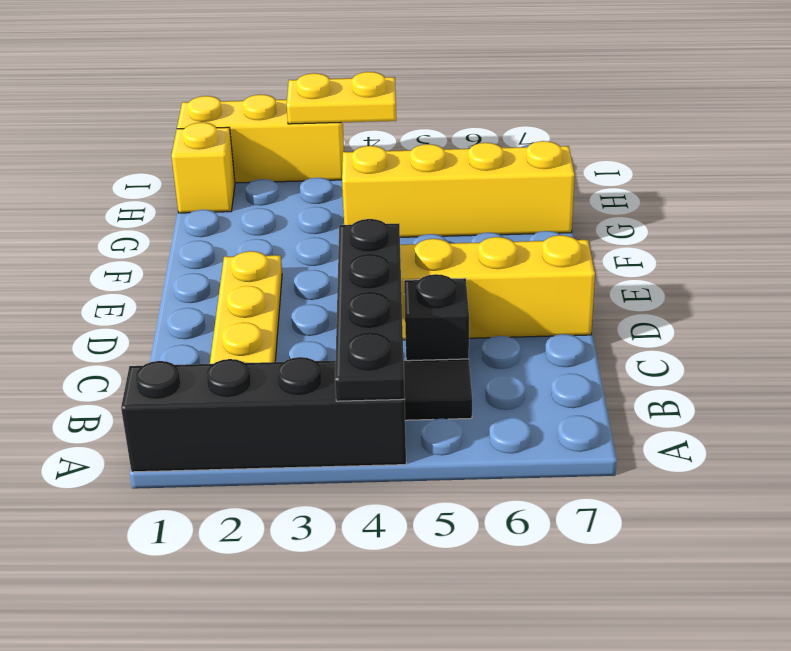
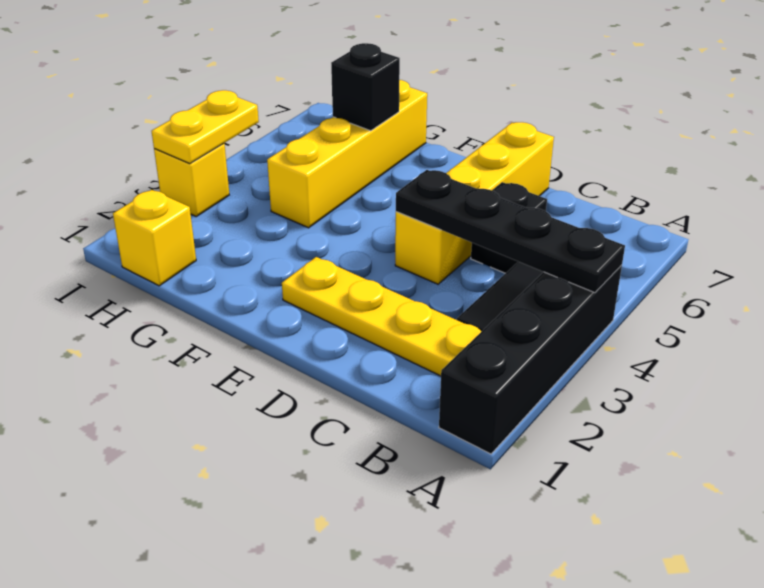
none -> black brick G6 level 2
yellow brick I1:I3 level 1 -> yellow brick I3 level 1

